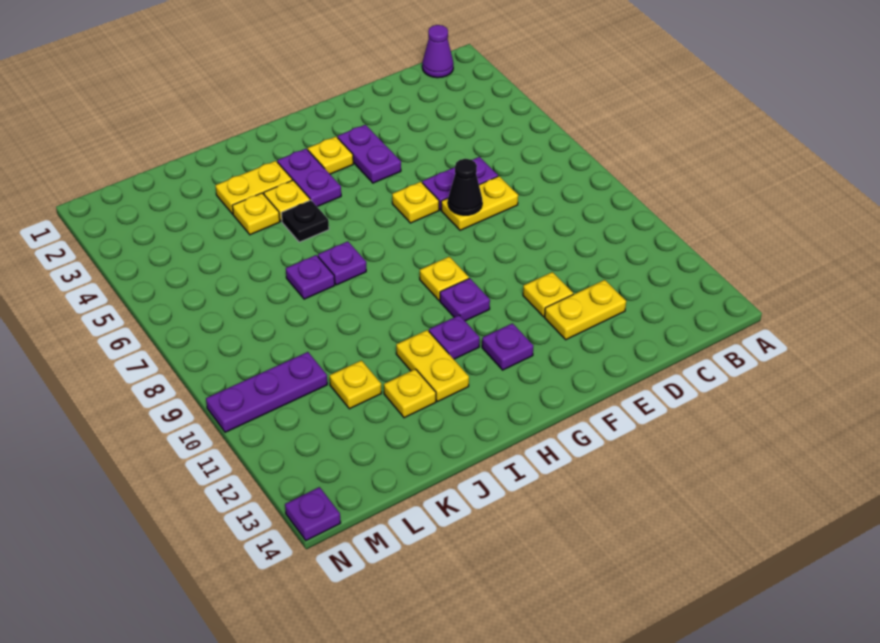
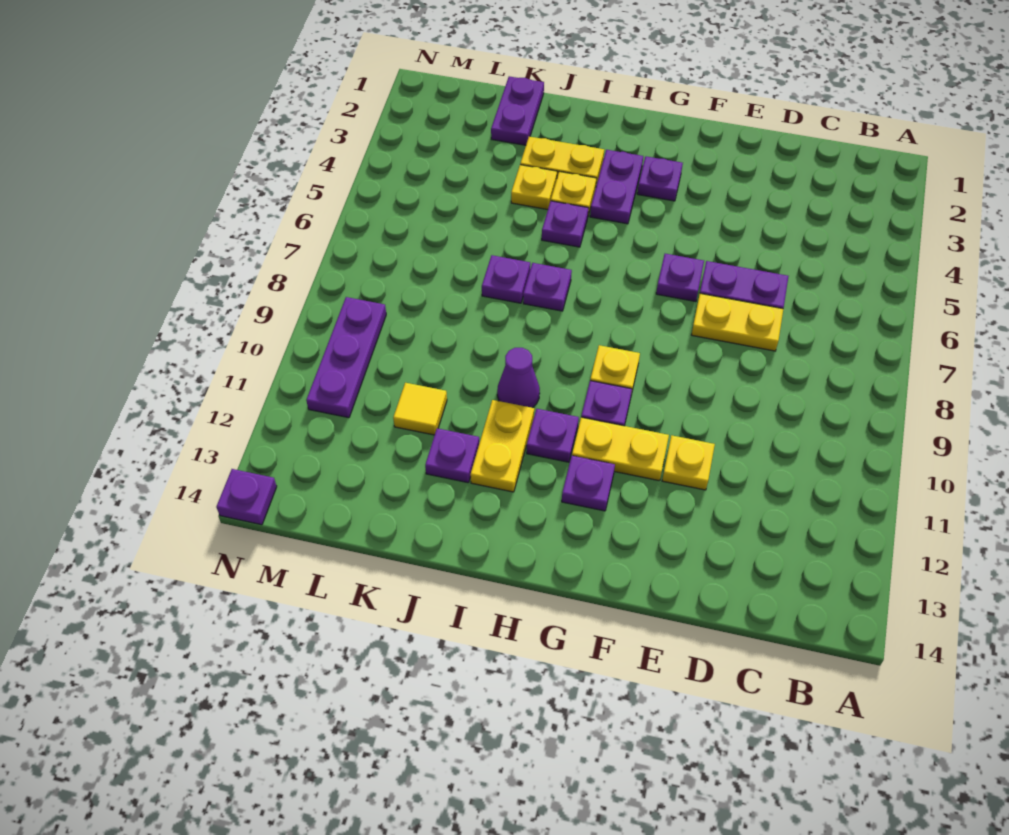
purple cone B1 level 1 -> purple cone I10 level 1
yellow plate D12:E12 level 1 -> yellow plate F11:G11 level 1
black cone E7 level 2 -> none
purple plate F3:F4 level 1 -> purple plate K1:K2 level 1
yellow plate F6 level 1 -> purple plate F6 level 1
yellow plate G3 level 1 -> purple plate G3 level 1
black plate I5 level 1 -> purple plate I5 level 1
yellow plate J12 level 1 -> purple plate J12 level 1
yellow plate K11 level 1 -> yellow tile K11 level 1
purple plate L10:N10 level 1 -> purple plate M9:M11 level 1

